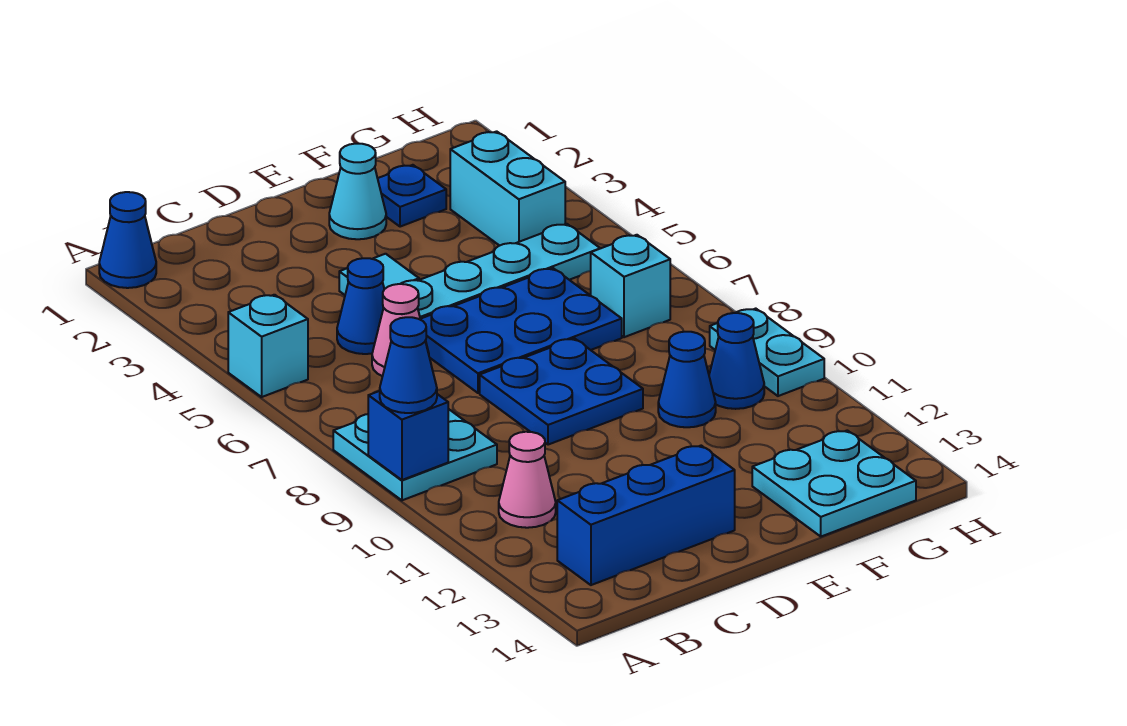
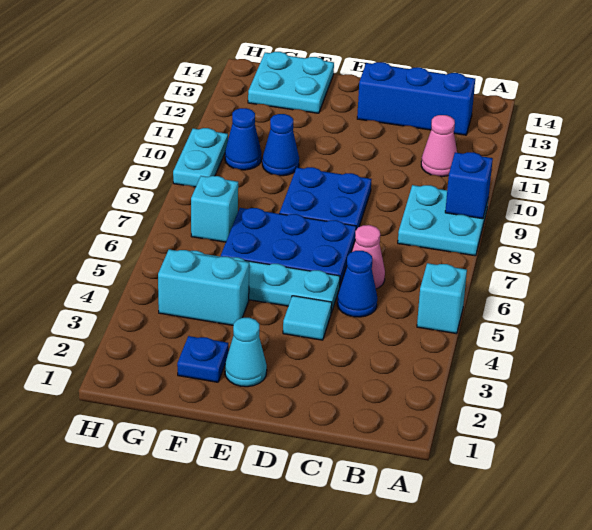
blue cone A1 level 1 -> none
blue cone A9 level 3 -> none
cyan brick G3:G4 level 1 -> cyan brick F4:G4 level 1

